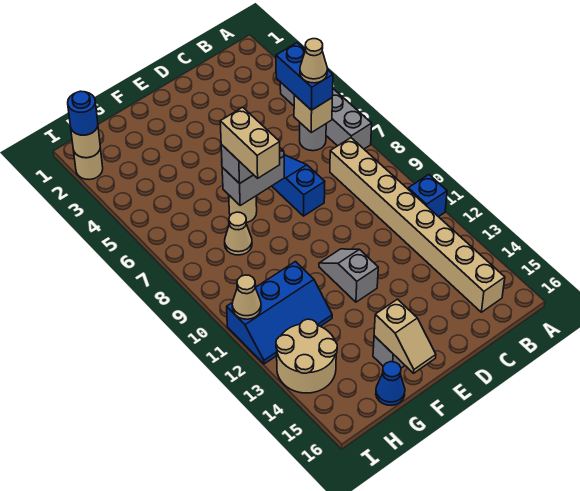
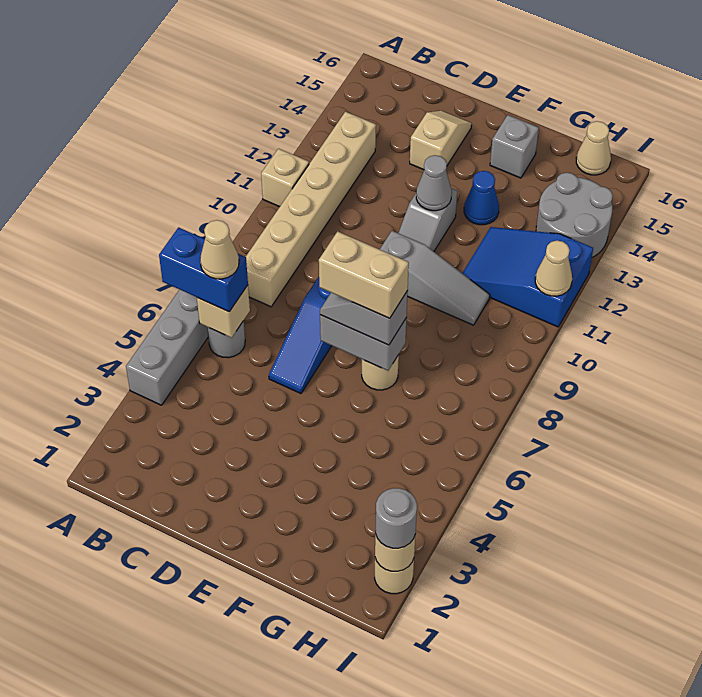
blue brick A11 level 1 -> tan brick A11 level 1
blue brick B5:B6 level 3 -> blue brick A6:B6 level 3
tan brick B8:B15 level 1 -> tan brick B8:B13 level 1
none -> grey slope E10:G10 level 1 top E
none -> grey cone E12 level 2
tan brick F7:F8 level 4 -> tan brick E7:F7 level 4
tan slope F15:F16 level 2 top 15 -> tan slope D14:D15 level 1 top 14
tan cone G8 level 1 -> tan cone H16 level 1
blue slope G11:I12 level 1 top 11 -> blue slope G11:I12 level 1 top I
blue cone G16 level 1 -> blue cone F13 level 1
tan round brick H13:I14 level 1 -> grey round brick H13:I14 level 1
blue round brick I2 level 3 -> grey round brick I2 level 3

